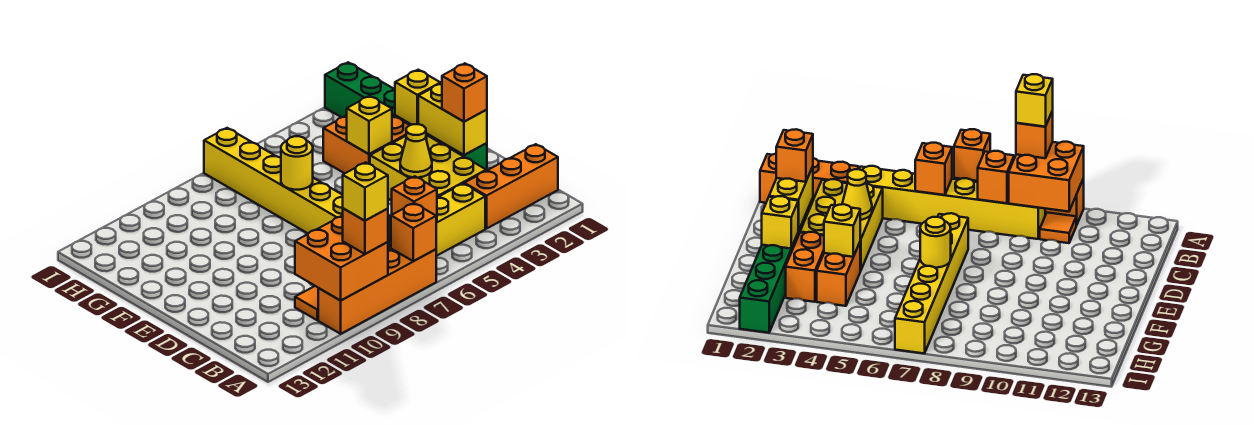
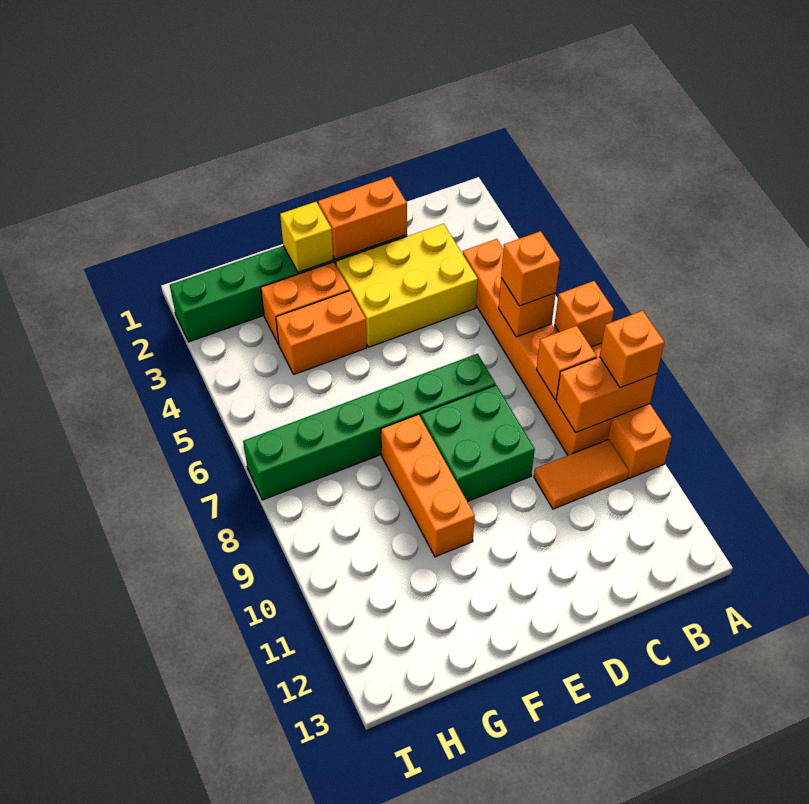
orange brick A9:B10 level 2 -> orange brick A9:B9 level 2
yellow brick A9 level 4 -> none
orange brick B1:B3 level 1 -> orange brick F8:F10 level 1
yellow brick B4:B9 level 1 -> orange brick B4:B9 level 1
orange tile B10 level 1 -> orange tile B10:C10 level 1
yellow brick D2:E2 level 2 -> orange brick D2:E2 level 2
orange brick D2 level 3 -> orange brick B6 level 3
yellow cone D4 level 2 -> none
yellow brick D7:I7 level 1 -> green brick D7:I7 level 1
none -> green brick D8:E9 level 1
yellow brick F4 level 2 -> none
yellow round brick F7 level 2 -> none

